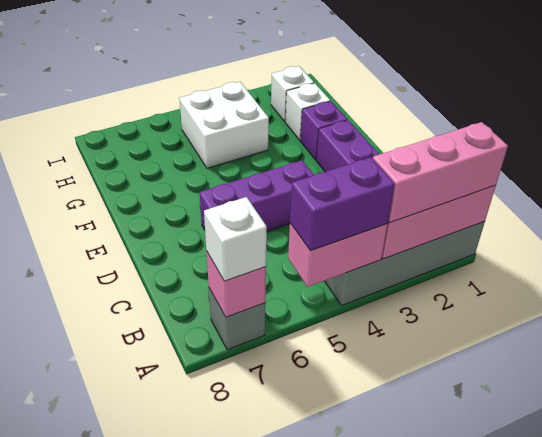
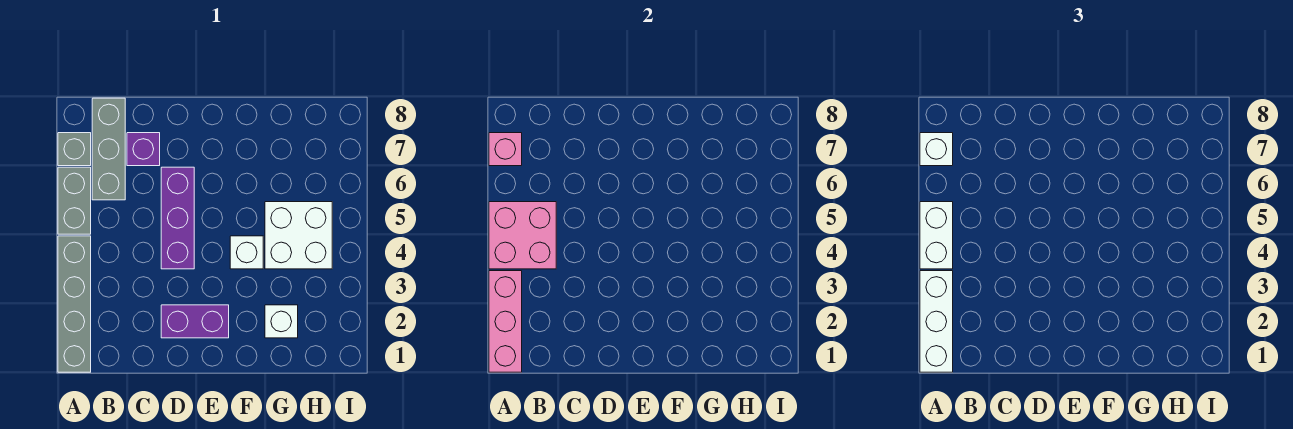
pink brick A1:A3 level 3 -> white brick A1:A3 level 3
pink brick A4:A5 level 2 -> pink brick A4:B5 level 2
purple brick A4:A5 level 3 -> white brick A4:A5 level 3
none -> grey brick A5:A6 level 1
none -> grey brick B6:B8 level 1
purple brick F2 level 1 -> purple brick C7 level 1
white brick H2 level 1 -> white brick F4 level 1

